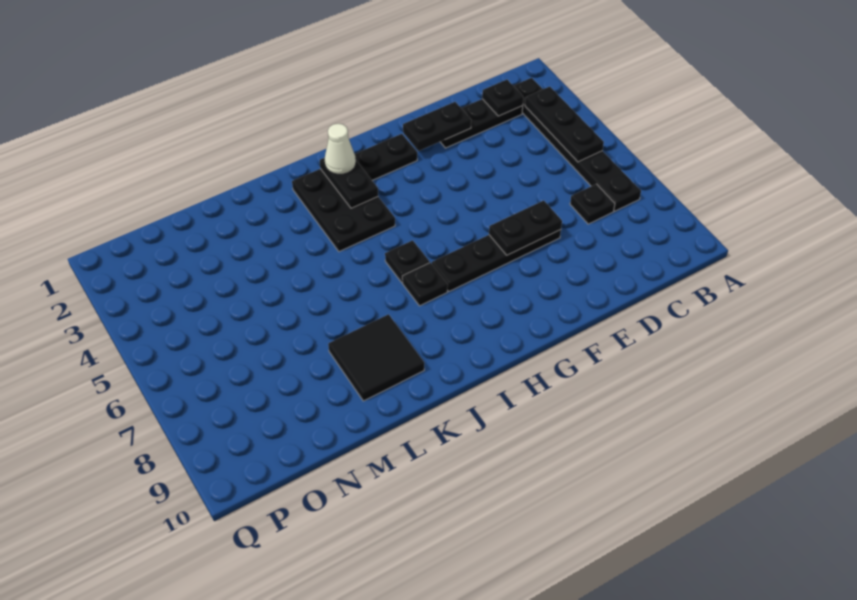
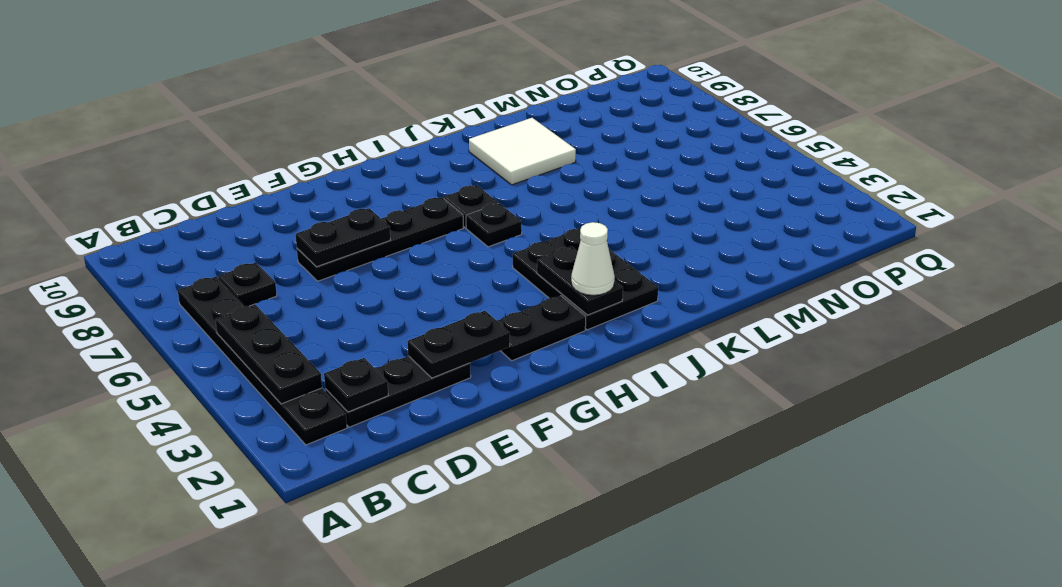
black tile K8:L9 level 1 -> white tile K8:L9 level 1

